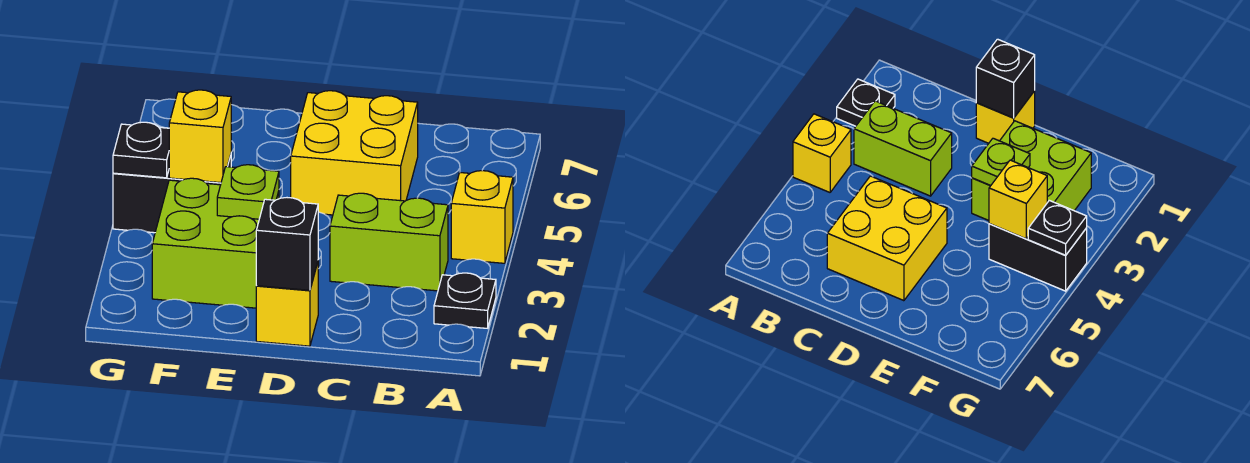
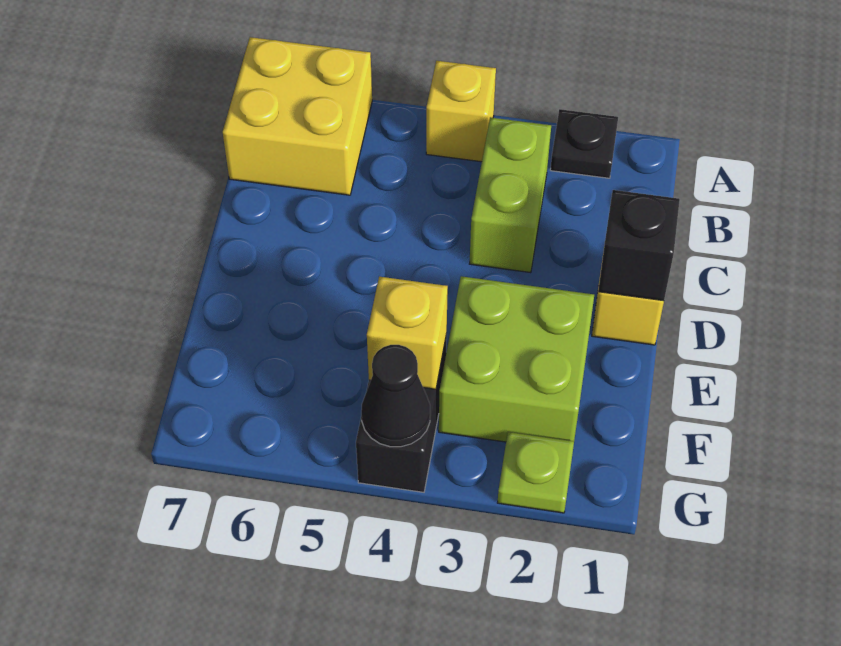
yellow brick C5:D6 level 1 -> yellow brick A6:B7 level 1
lime plate E3 level 2 -> lime plate G2 level 1
black plate G4 level 2 -> black cone G4 level 2

